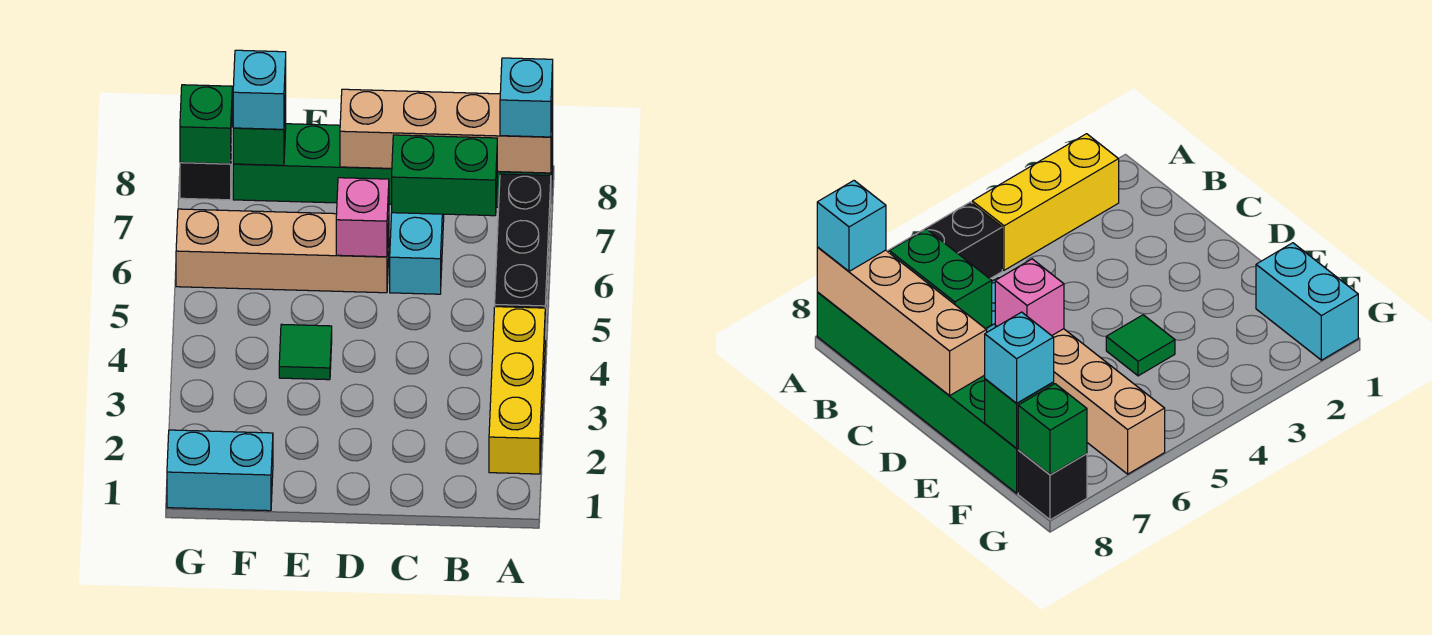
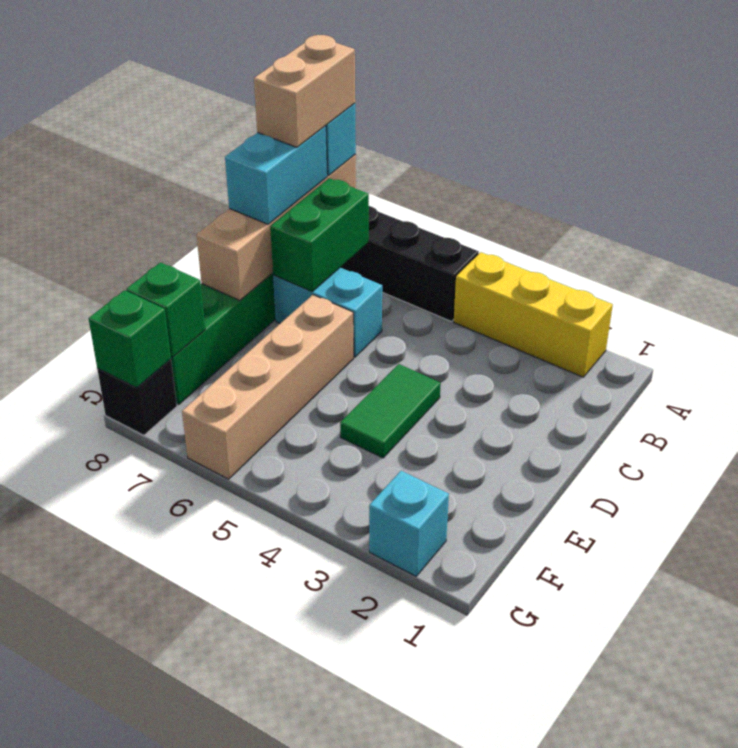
none -> tan brick A8:B8 level 4
pink brick D6 level 2 -> none
green tile E4 level 1 -> green tile D4:E4 level 1
cyan brick F1:G1 level 1 -> cyan brick B8:C8 level 3
cyan brick F8 level 3 -> cyan brick G2 level 1

